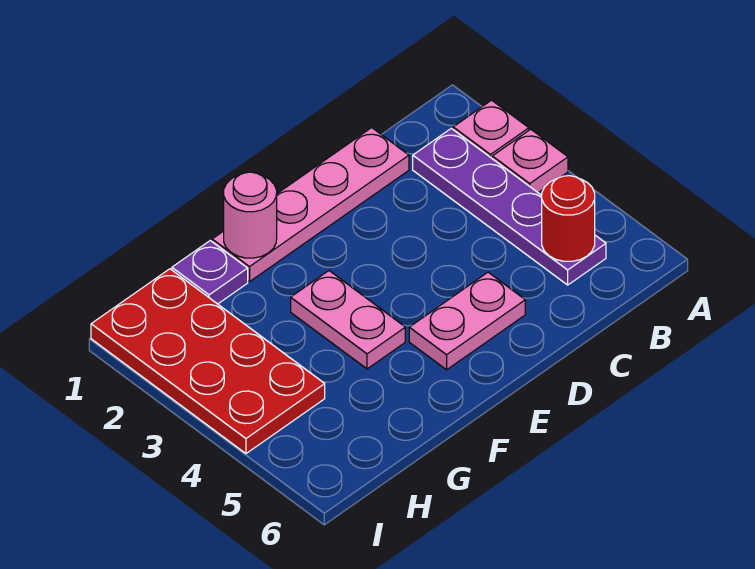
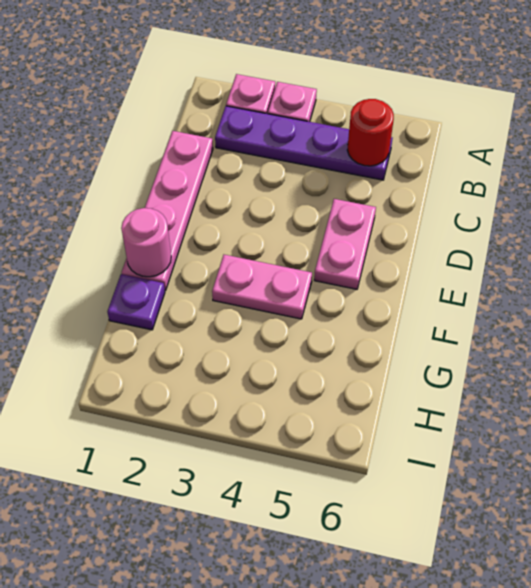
red plate H1:I4 level 1 -> none

